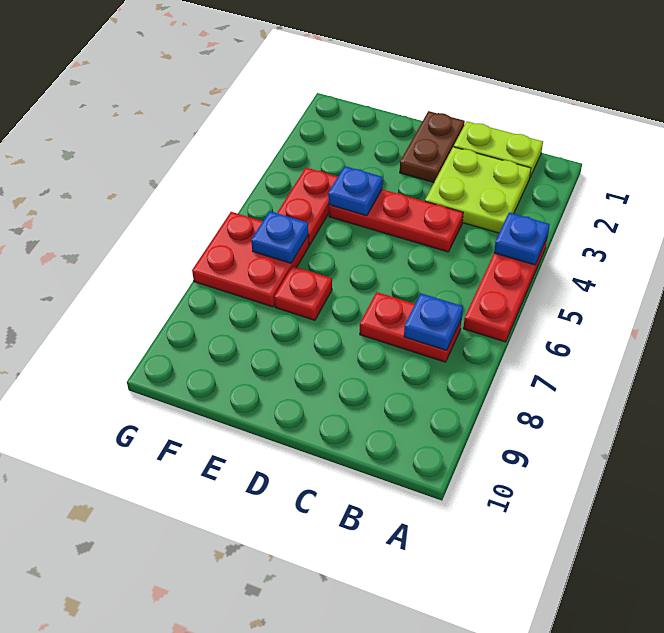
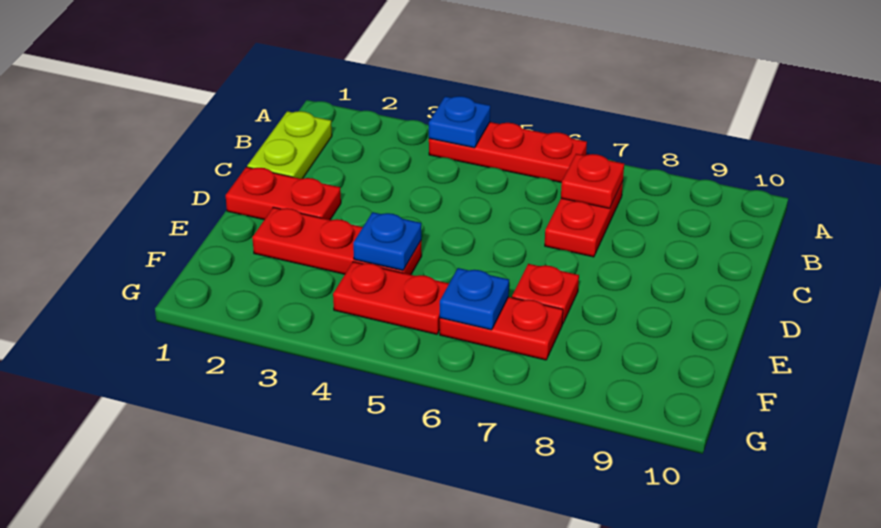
lime plate B2:C3 level 1 -> none
blue plate B7 level 2 -> red plate B7 level 2
red plate C4:E4 level 1 -> red plate E2:E4 level 1
brown plate D1:D2 level 1 -> red plate D1:D2 level 1
red plate F6:G7 level 1 -> red plate F6:F7 level 1

